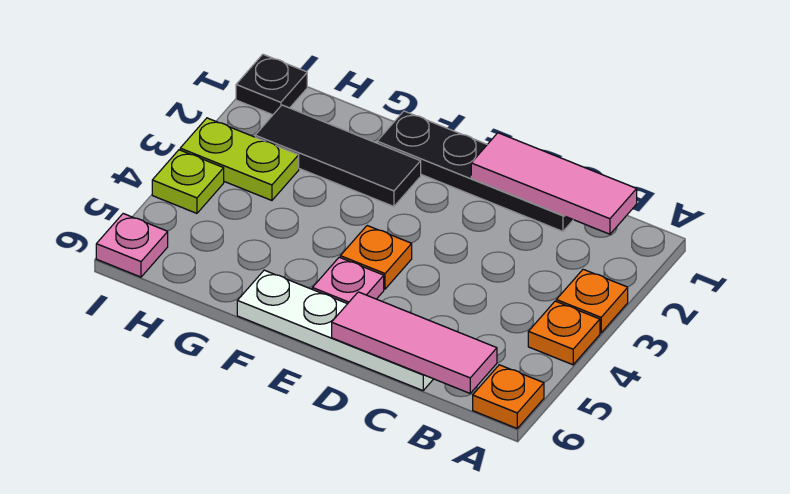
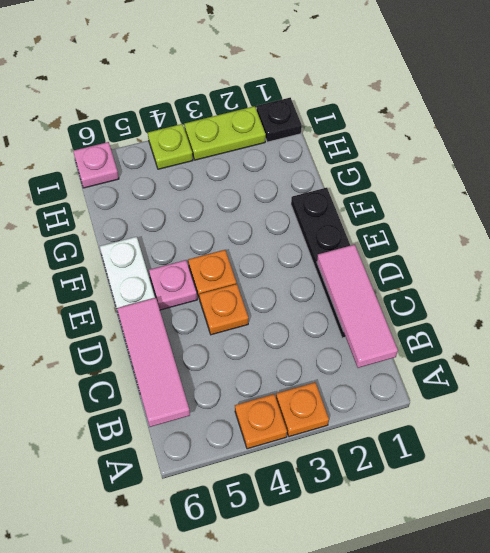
orange plate A6 level 1 -> orange plate D4 level 1
black tile F2:H2 level 1 -> none
lime plate H3:I3 level 1 -> lime plate I2:I3 level 1

